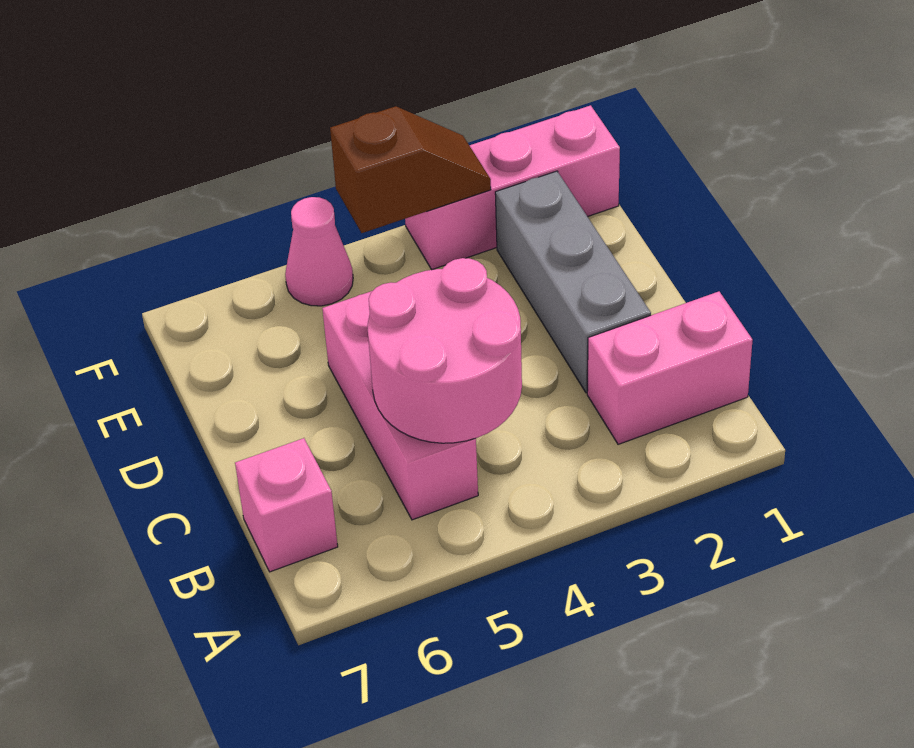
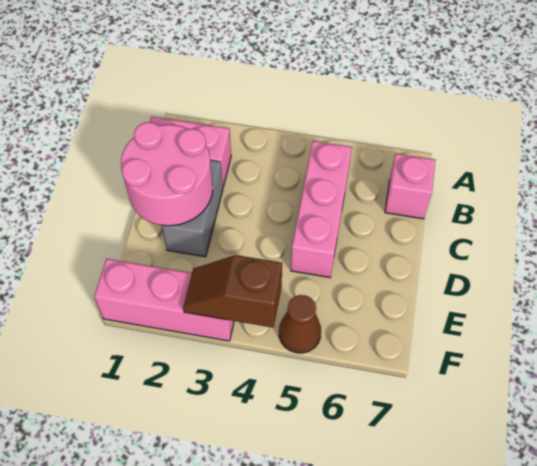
pink round brick B4:C5 level 2 -> pink round brick C1:D2 level 2
grey brick C2:E2 level 1 -> grey brick C2:D2 level 1
pink cone F5 level 1 -> brown cone F5 level 1

